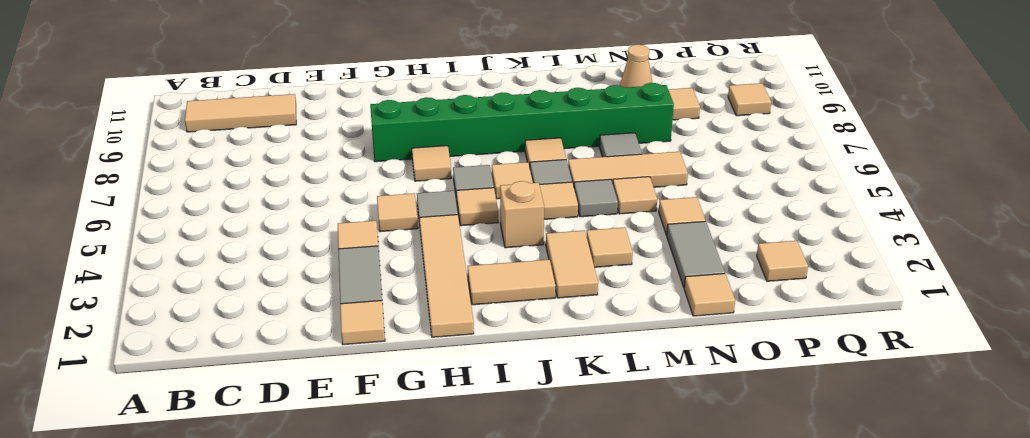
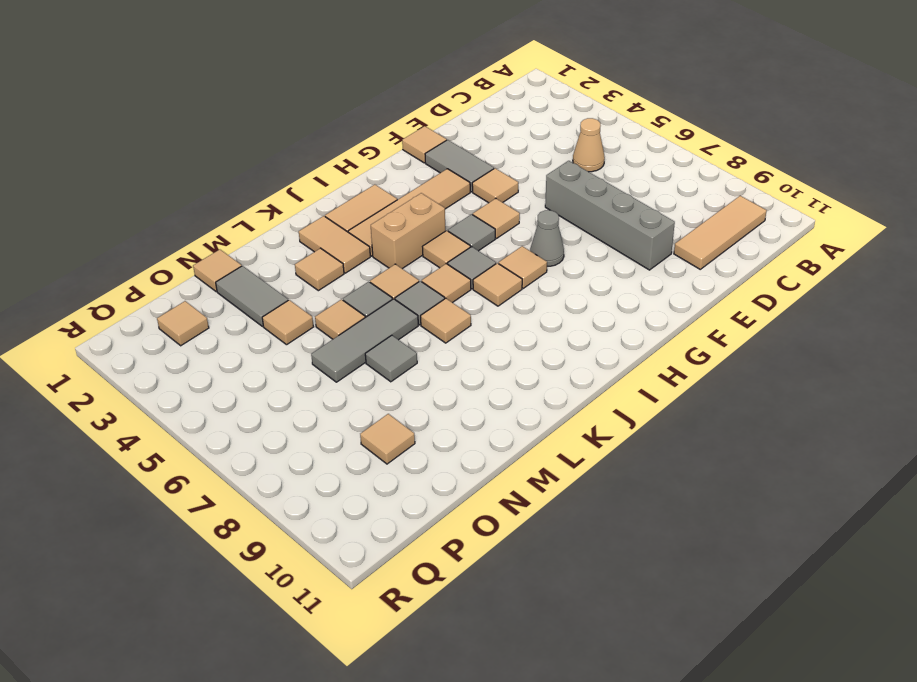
none -> grey brick E6:E9 level 1
none -> grey cone G7 level 1
green brick G8:N8 level 1 -> none
tan tile H1:H4 level 1 -> tan tile G3:J3 level 1
tan brick J4 level 1 -> tan brick I4:J4 level 1
tan tile L6:N6 level 1 -> grey tile L6:N6 level 1
tan cone N10 level 1 -> tan cone C5 level 1
tan tile Q9 level 1 -> tan tile I7 level 1

